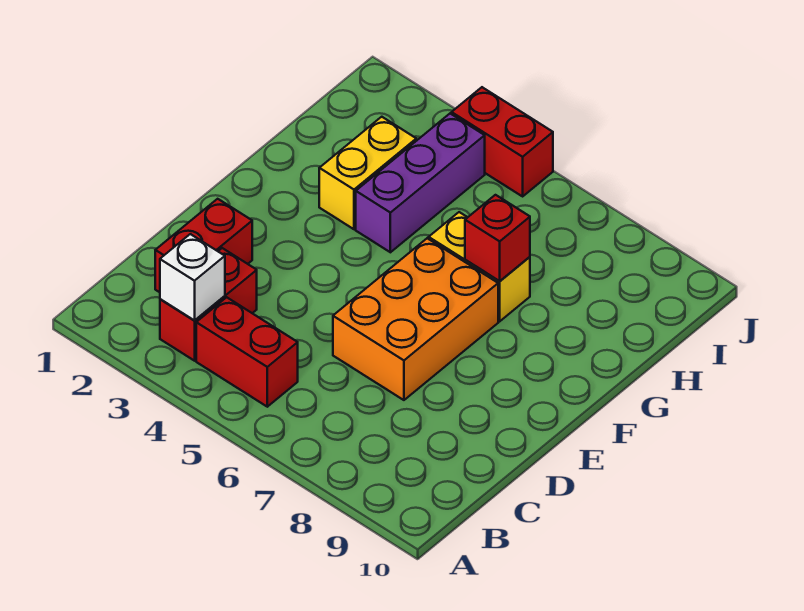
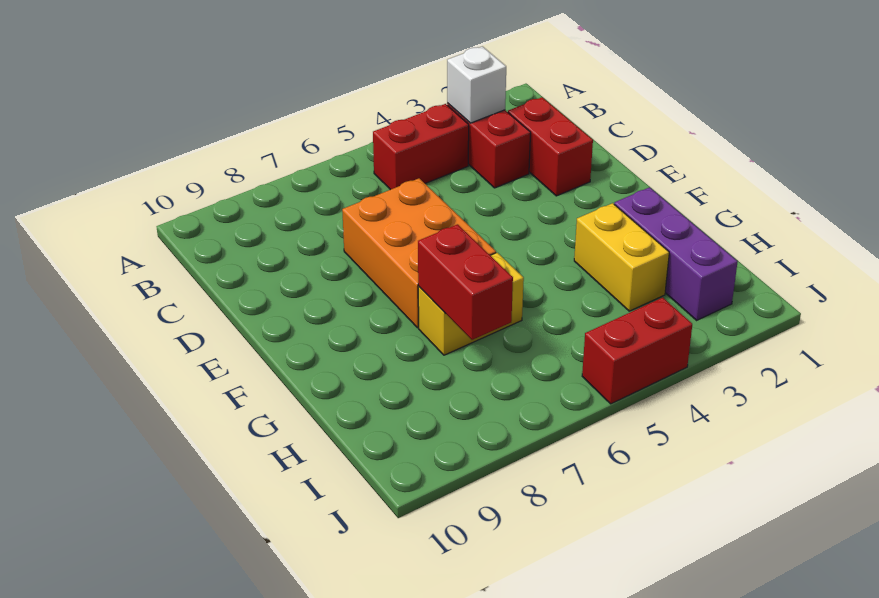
purple brick G4:I4 level 1 -> purple brick G2:I2 level 1
red brick G7 level 2 -> red brick G7:H7 level 2

